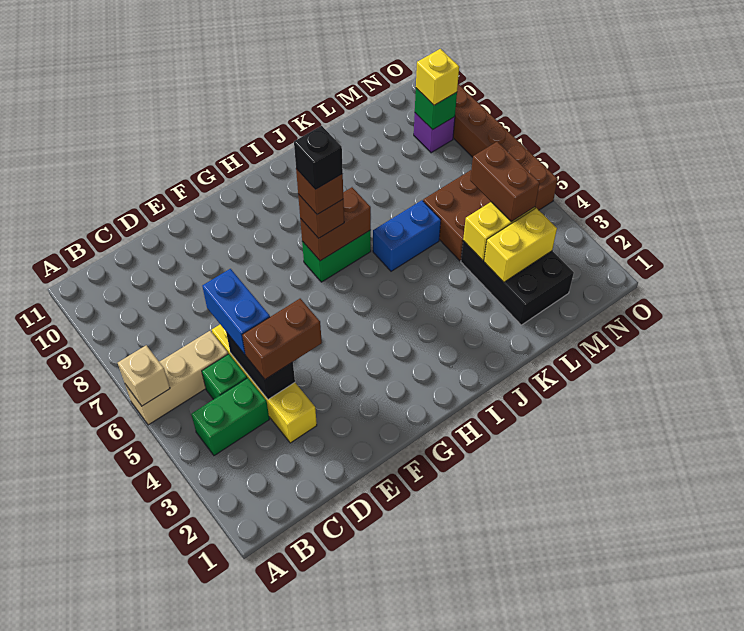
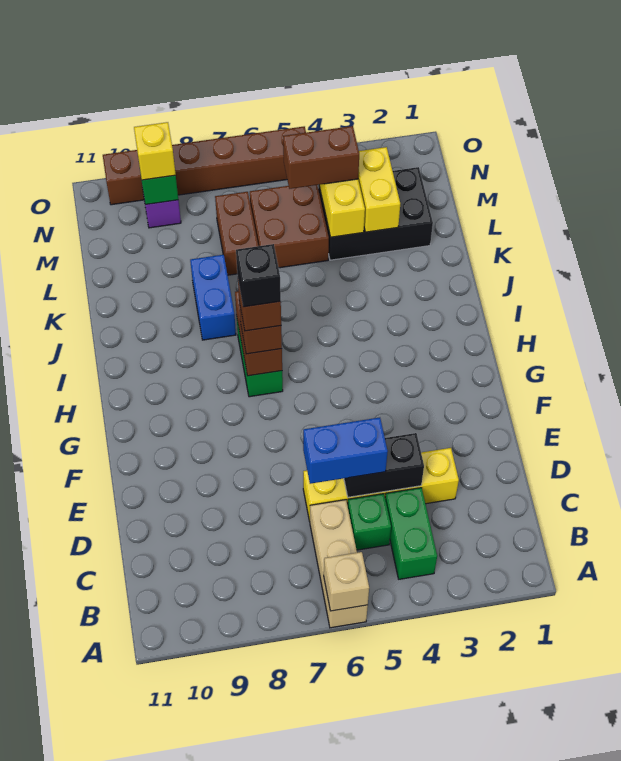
brown brick D4:E4 level 3 -> brown brick L7:M7 level 1
blue brick J6:K6 level 1 -> blue brick J8:K8 level 1

